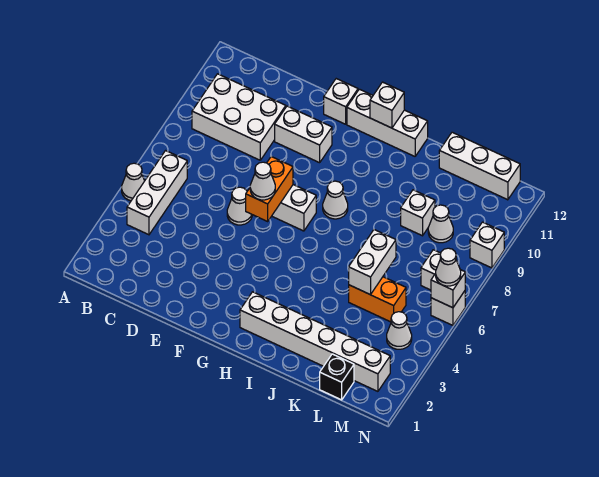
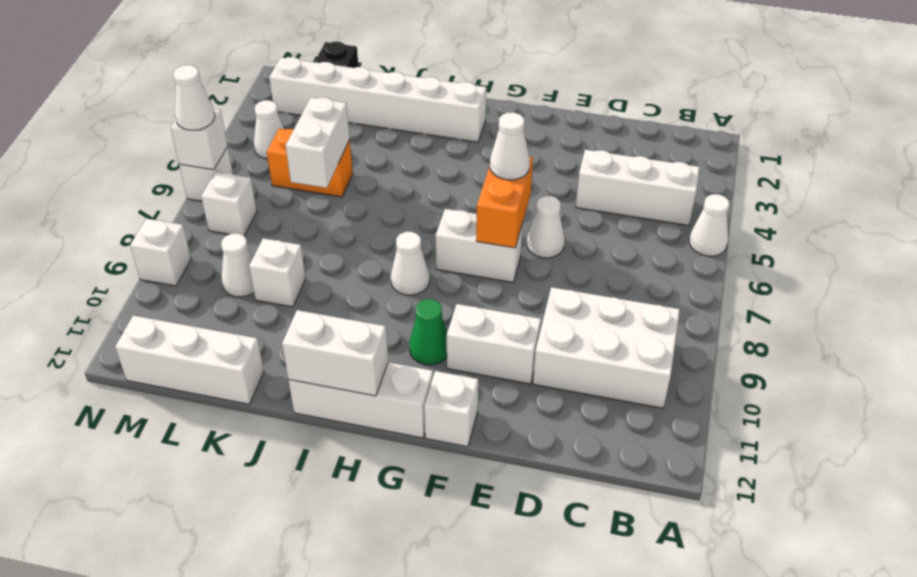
white brick B4:B6 level 1 -> white brick B4:D4 level 1
none -> green cone G10 level 1
white brick H12 level 2 -> white brick H12:I12 level 2

